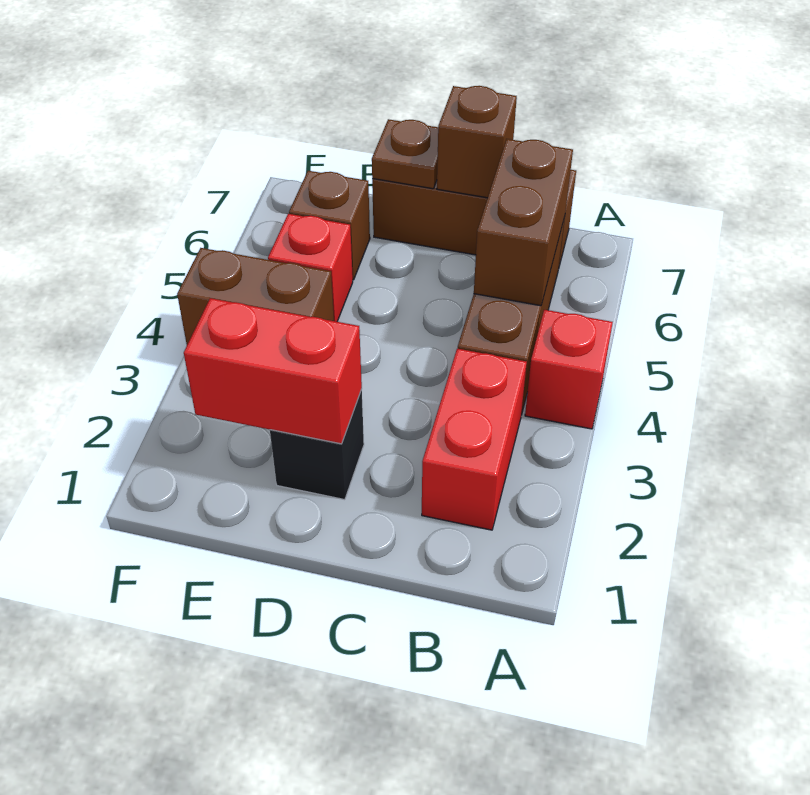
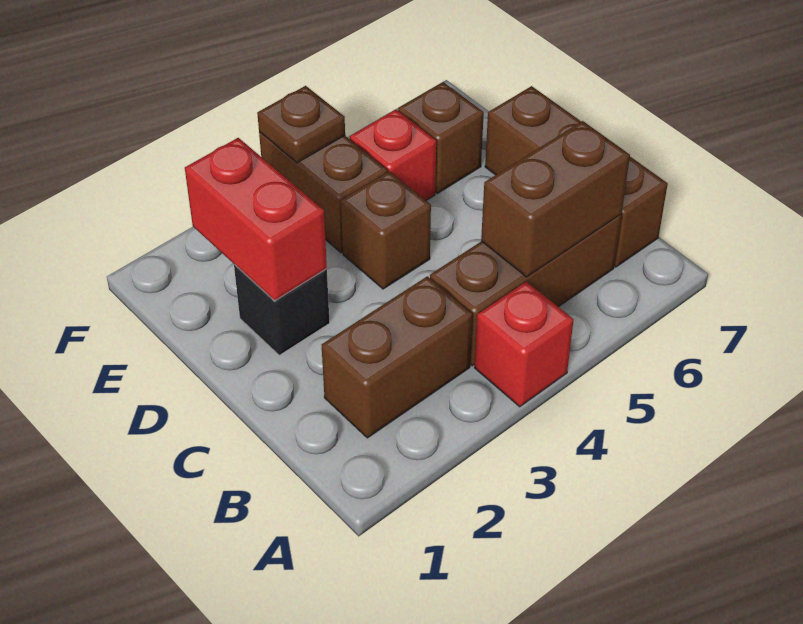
red brick B2:B3 level 1 -> brown brick B2:B3 level 1
brown brick C7 level 2 -> brown brick D4 level 1
brown plate D7 level 2 -> brown plate F4 level 2

